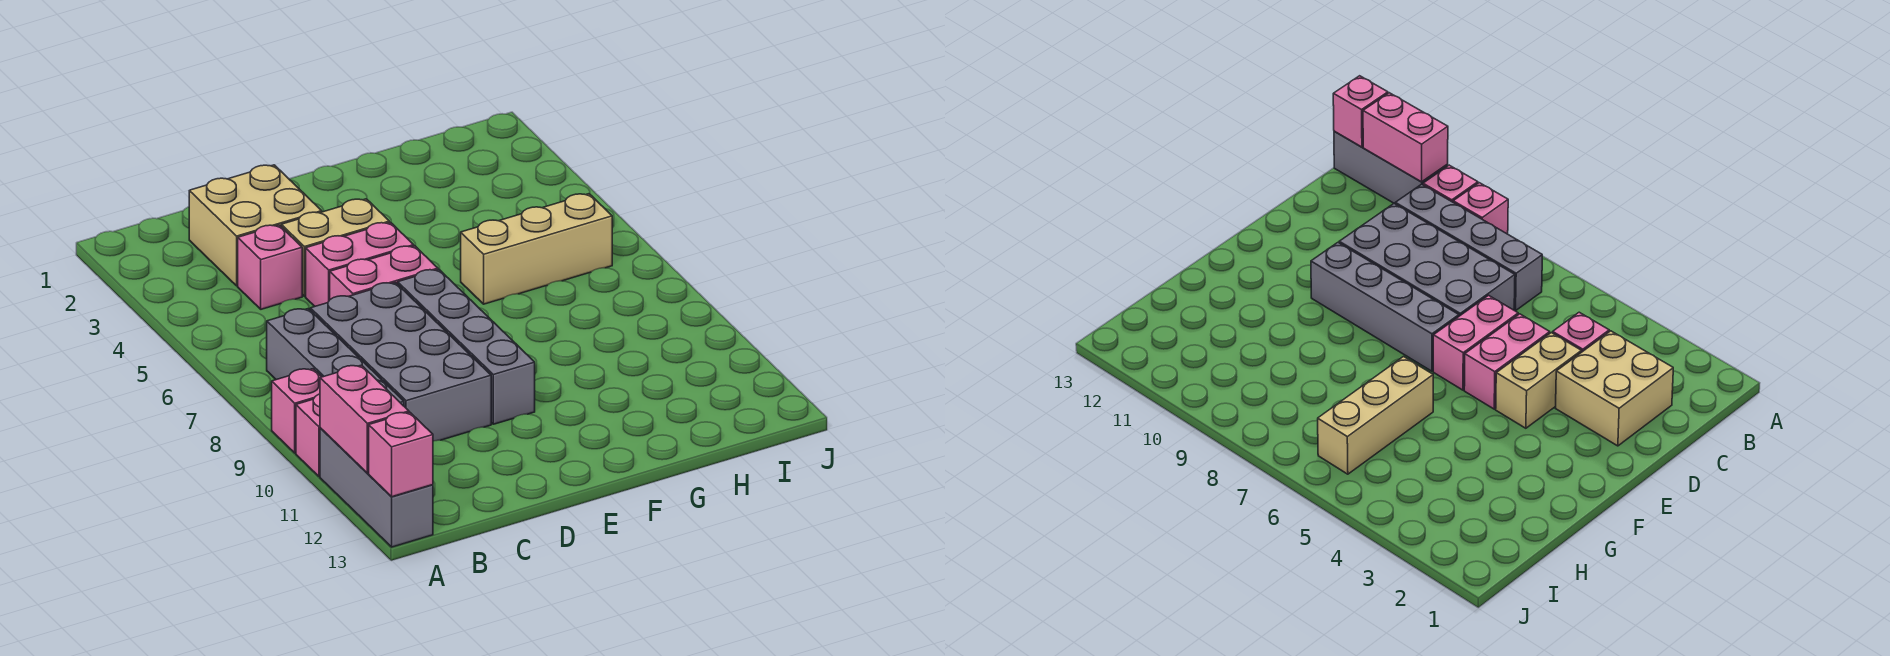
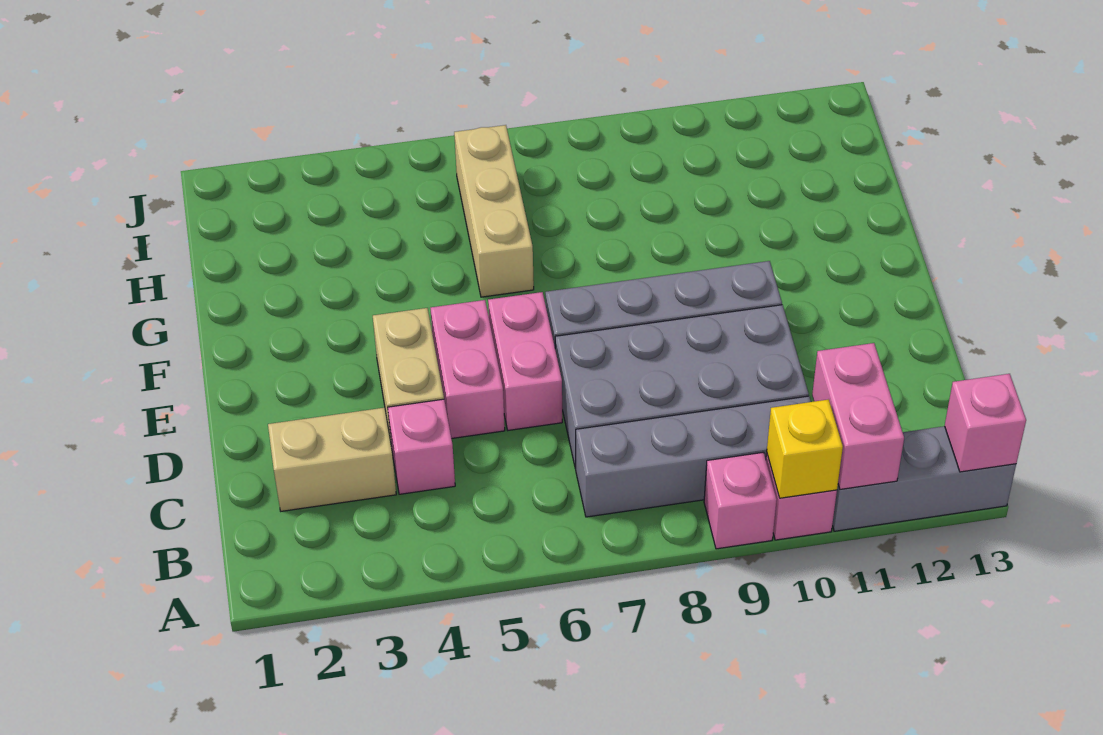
none -> yellow brick A10 level 2
pink brick A11:A12 level 2 -> pink brick A11:B11 level 2
tan brick C2:D3 level 1 -> tan brick C2:C3 level 1

